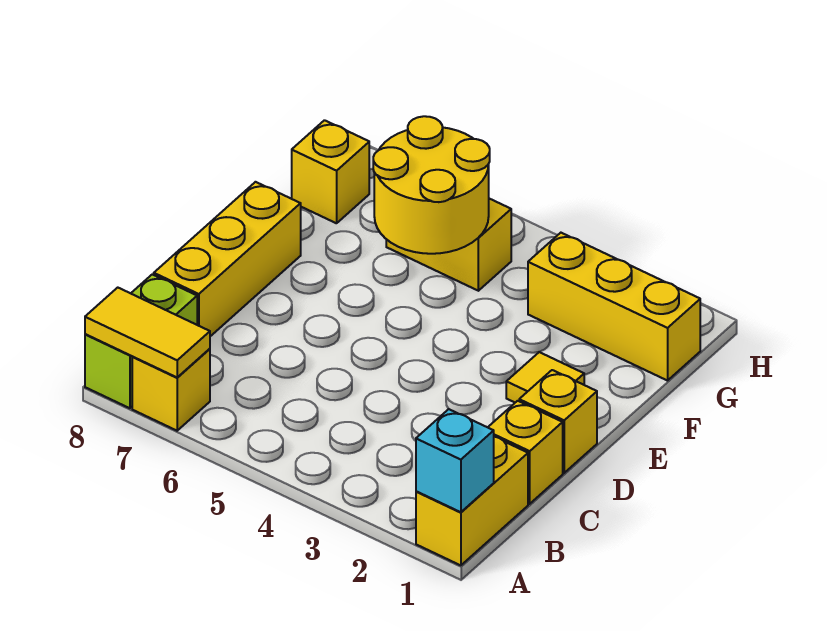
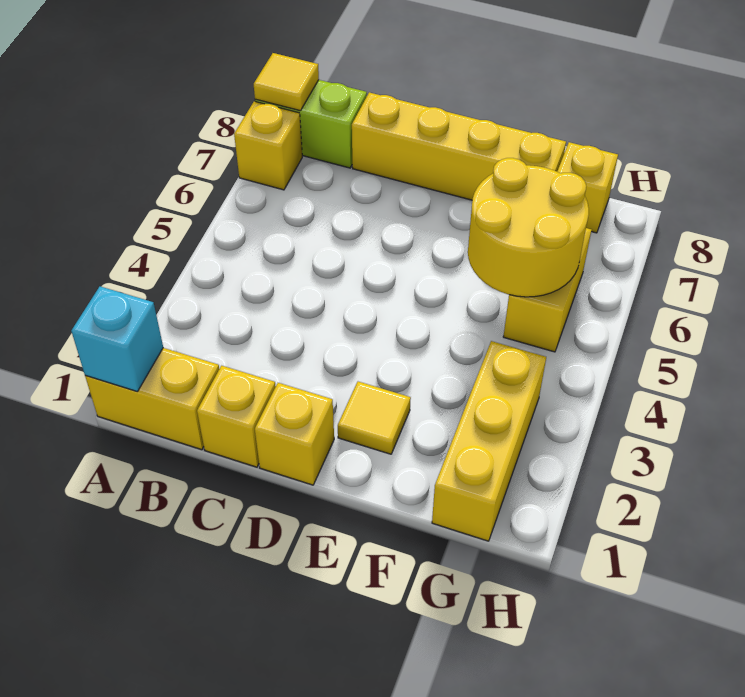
yellow tile A7:A8 level 2 -> yellow tile A8 level 2
yellow brick C8:E8 level 1 -> yellow brick C8:F8 level 1

